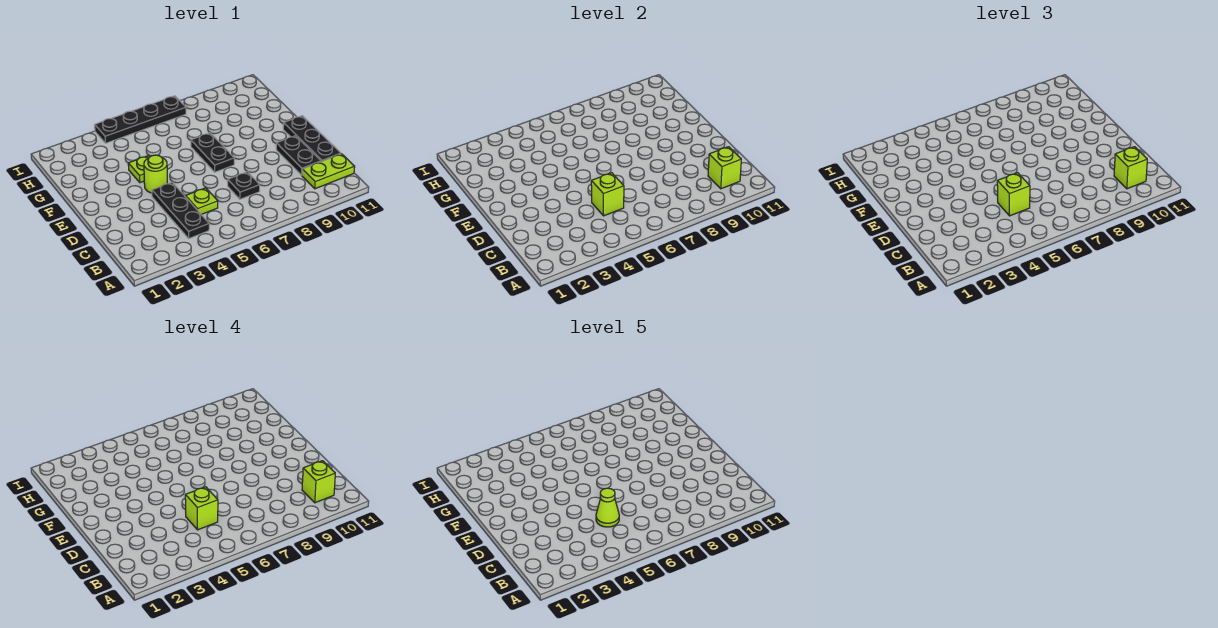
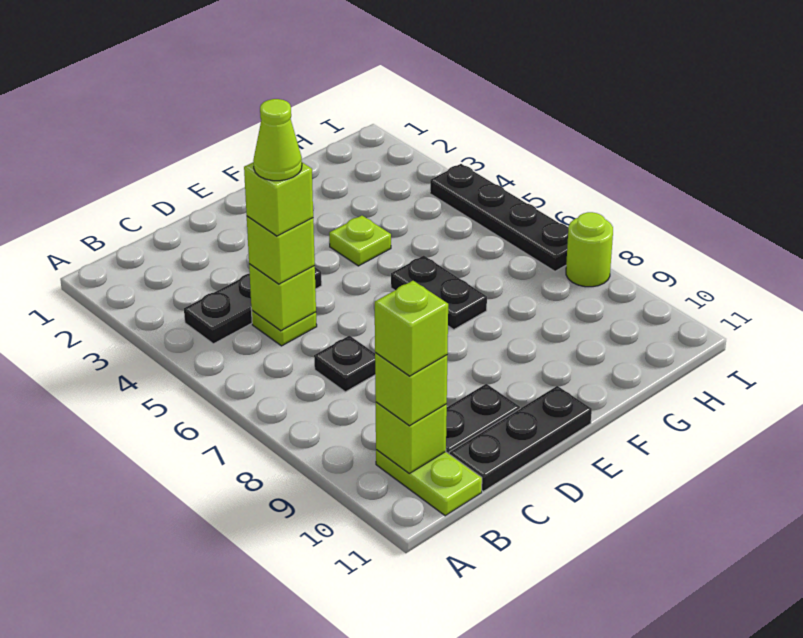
lime round brick E4 level 1 -> lime round brick I8 level 1
black plate E7:F7 level 1 -> black plate F6:F7 level 1

